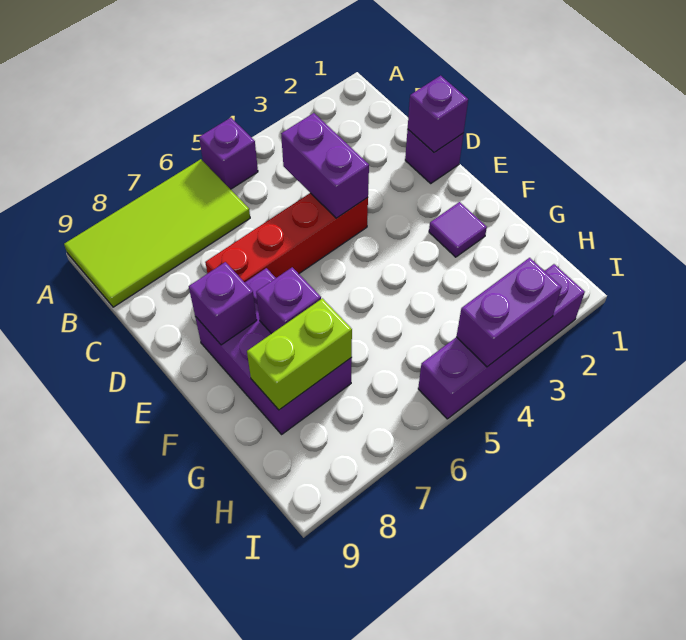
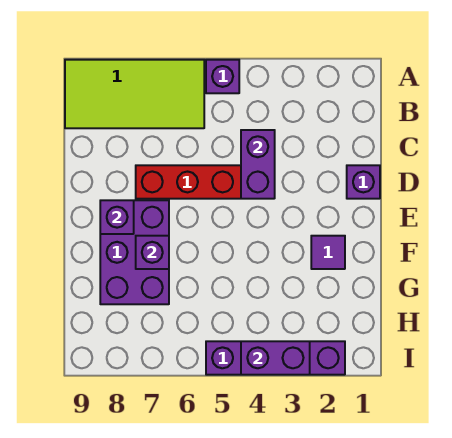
purple brick D1 level 2 -> none
lime brick G7:G8 level 2 -> none

